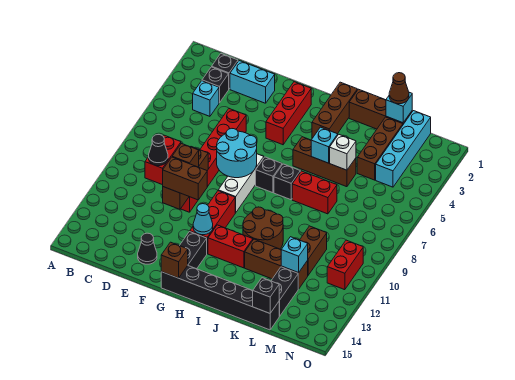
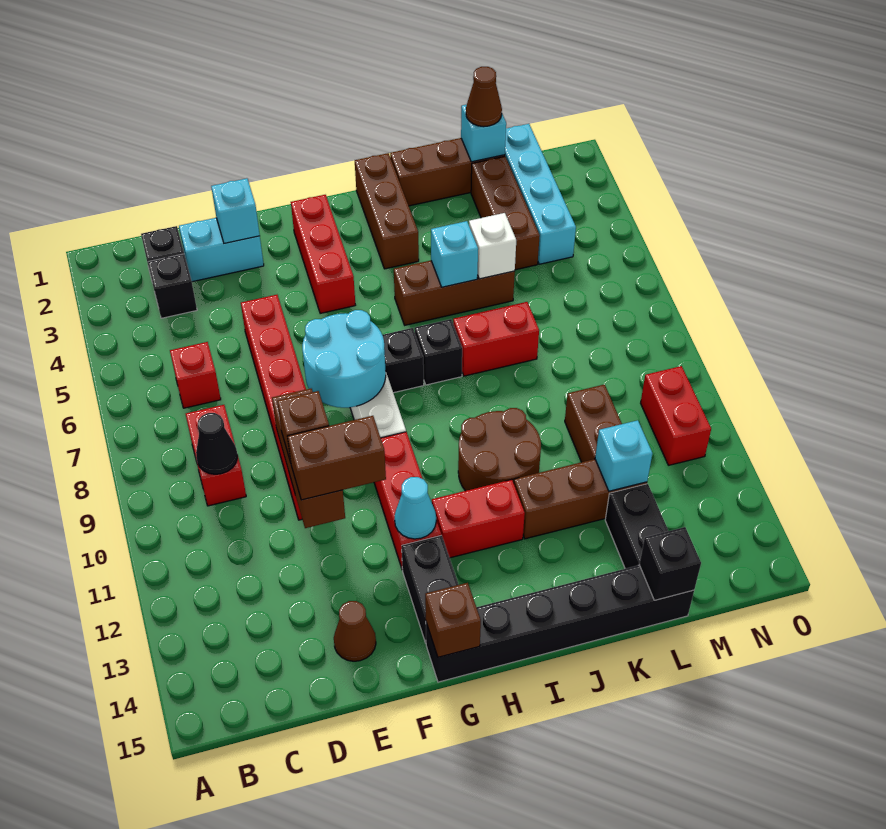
cyan brick C4 level 1 -> cyan brick E2 level 2
none -> red brick C6 level 1
black cone E14 level 1 -> brown cone E14 level 1

